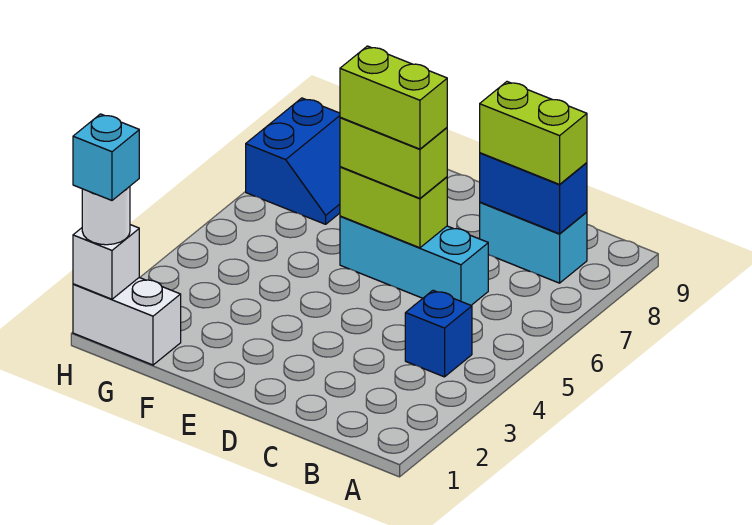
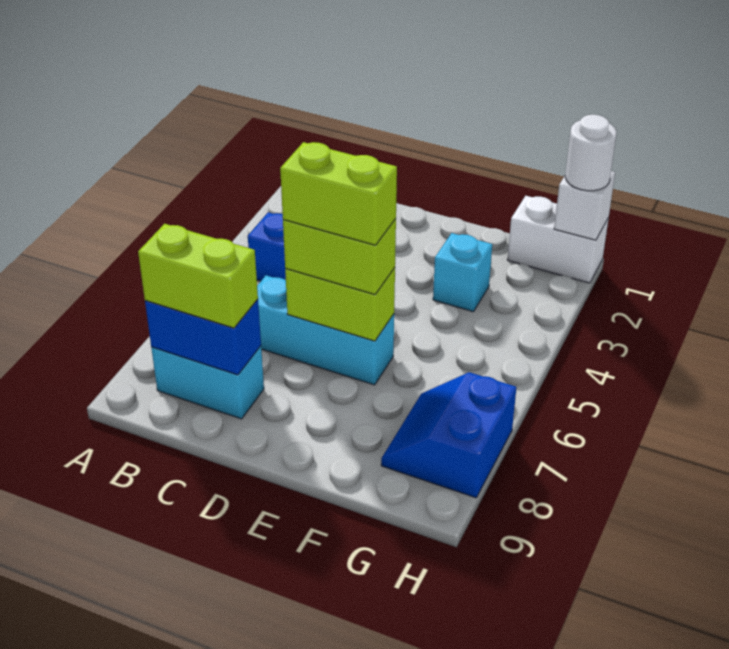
cyan brick H1 level 4 -> cyan brick F3 level 1

